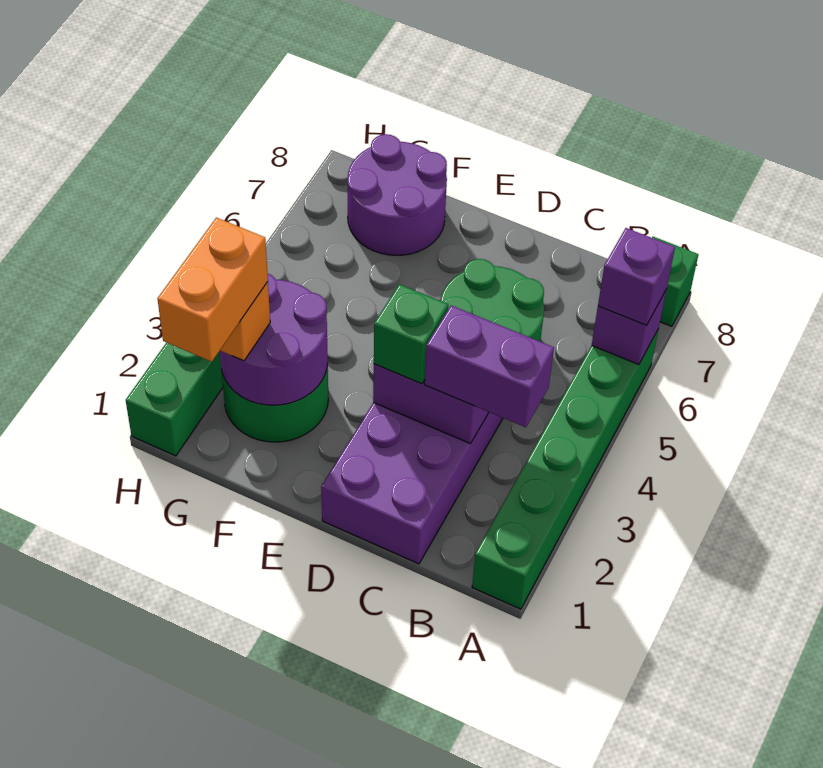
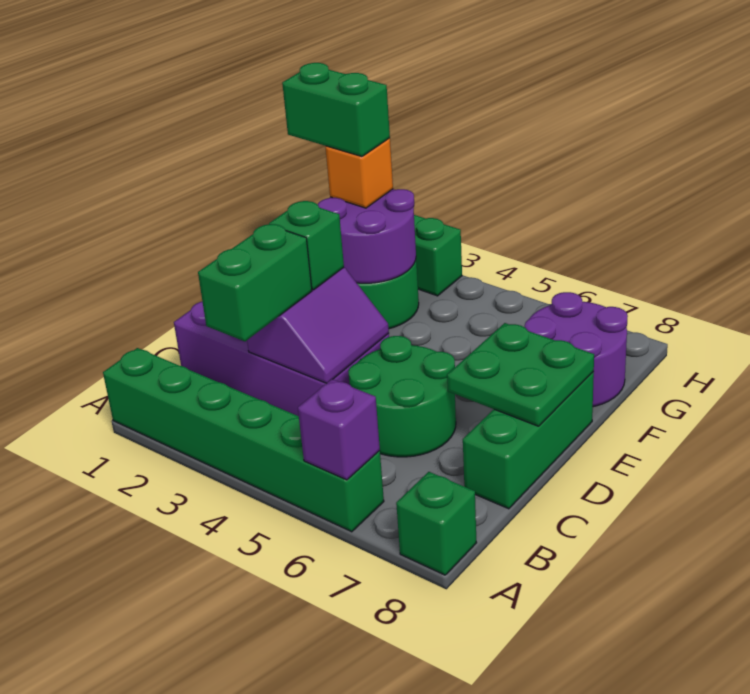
purple brick A6 level 3 -> none
purple brick B3:C3 level 3 -> green brick B3:C3 level 3
none -> green brick C8:E8 level 1
none -> green plate D7:E8 level 2
orange brick G1:G2 level 4 -> green brick G1:G2 level 4

